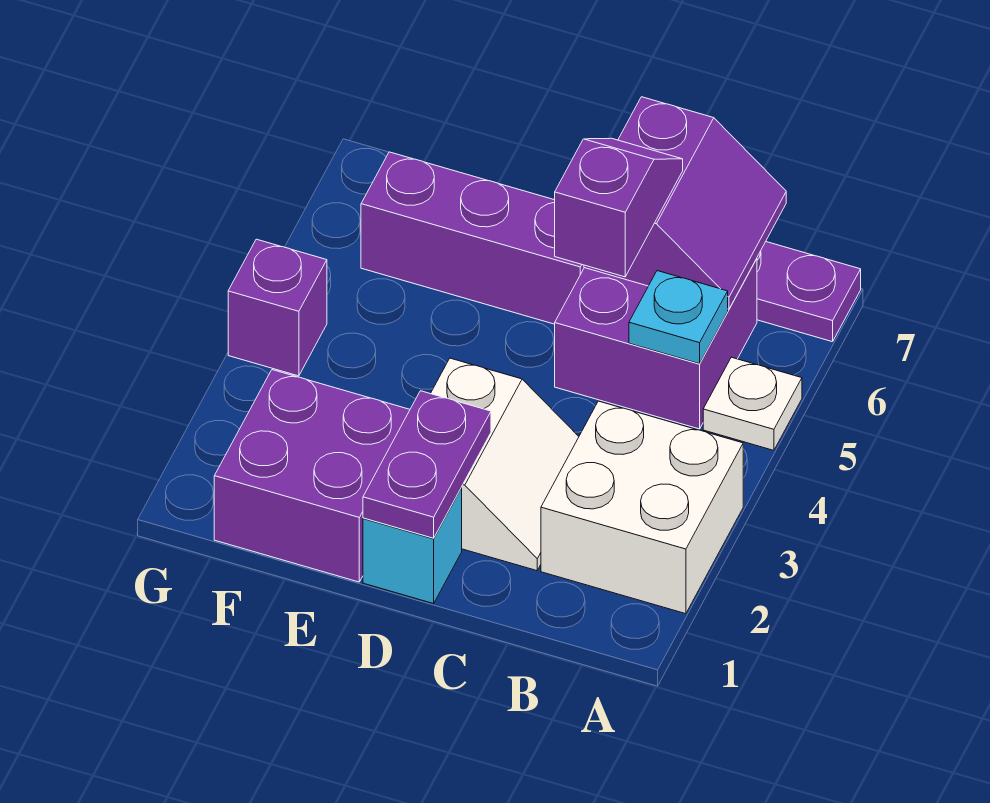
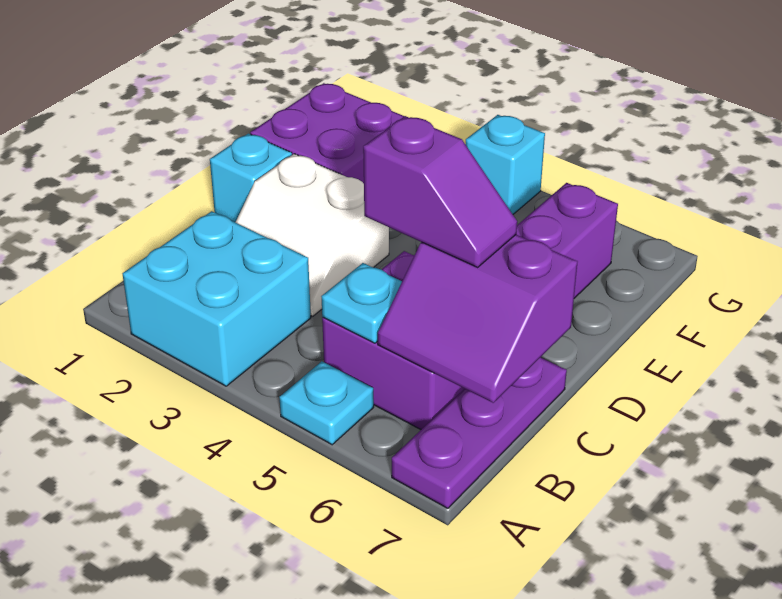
white brick A2:B3 level 1 -> cyan brick A2:B3 level 1
white plate A5 level 1 -> cyan plate A5 level 1
purple plate D1:D2 level 2 -> none
purple brick G4 level 1 -> cyan brick G4 level 1

